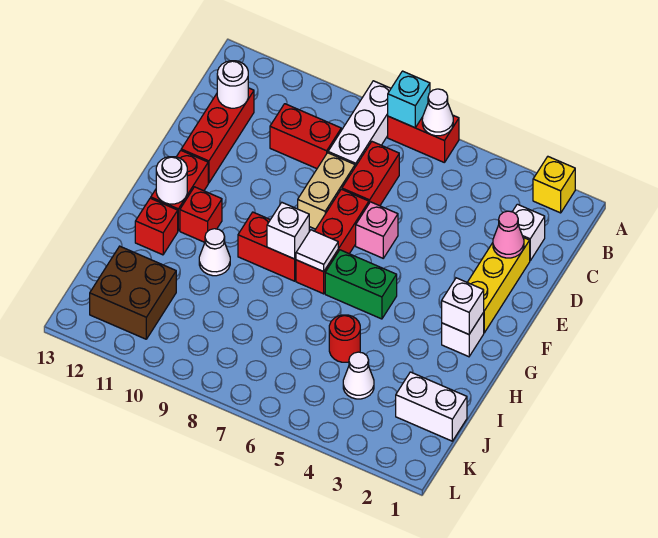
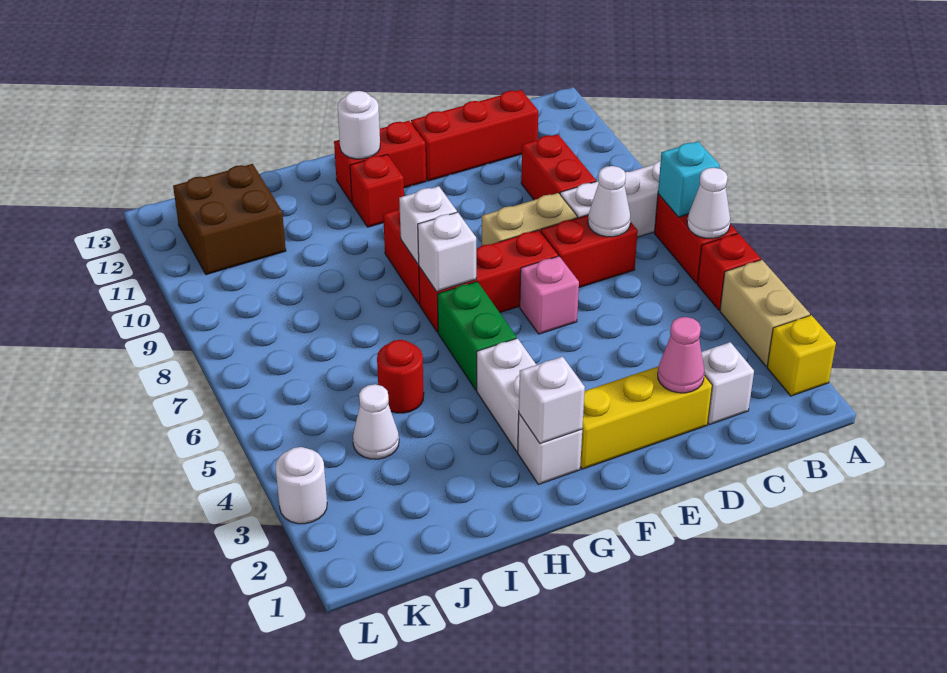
none -> tan brick A3:A4 level 1
white round brick C12 level 2 -> white round brick L3 level 1
white tile G7 level 2 -> white brick G7 level 2
white cone H10 level 1 -> white cone C7 level 2
red brick H12 level 1 -> red brick A5 level 1
white brick J1:J2 level 1 -> white brick G3:G4 level 1

